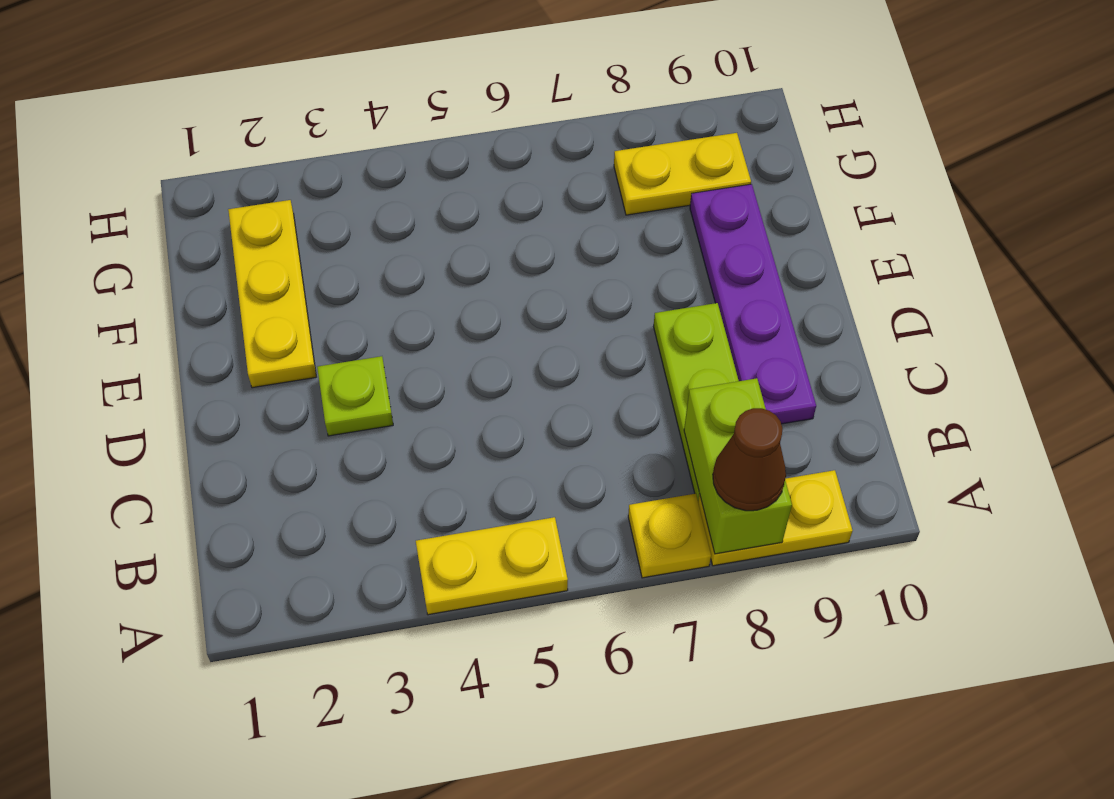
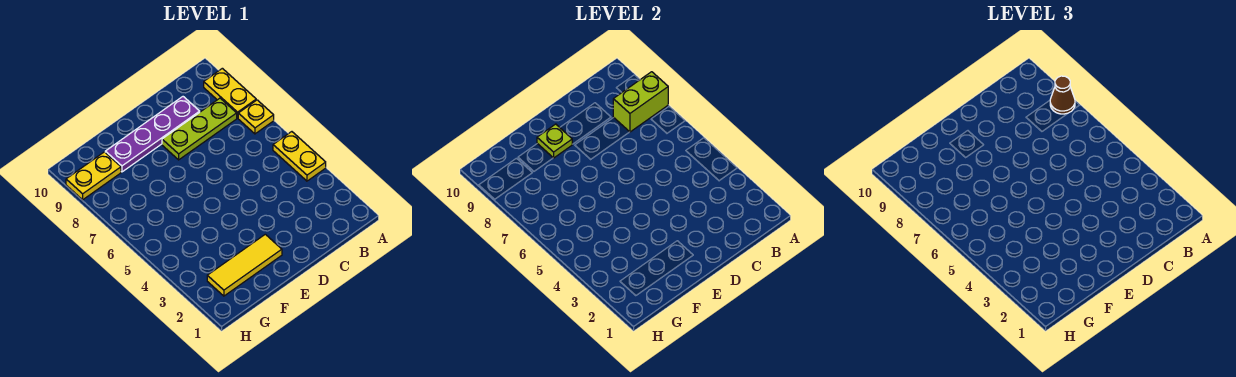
lime plate D3 level 1 -> lime plate E9 level 2
yellow plate E2:G2 level 1 -> yellow tile E2:G2 level 1
yellow plate G8:G9 level 1 -> yellow plate G9:H9 level 1

